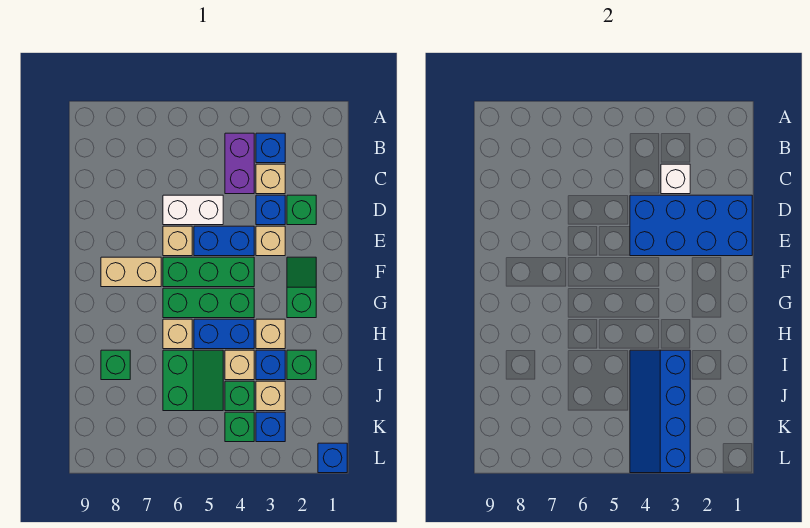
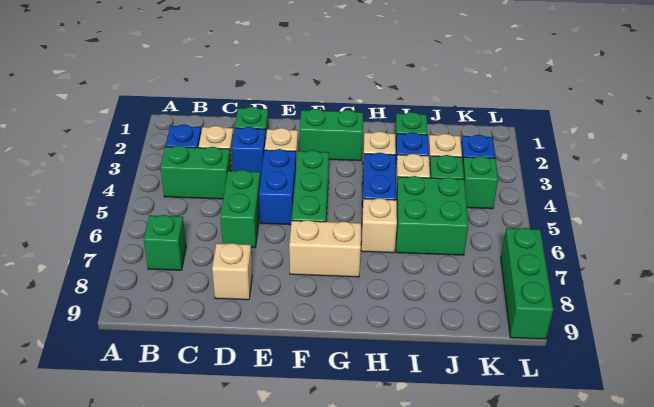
purple brick B4:C4 level 1 -> green brick B4:C4 level 1
white brick C3 level 2 -> none
blue brick D1:E4 level 2 -> none
white brick D5:D6 level 1 -> green brick D5:D6 level 1
tan brick E6 level 1 -> tan brick D8 level 1
green slope F2:G2 level 1 top G -> green brick F2:G2 level 1
tan brick F7:F8 level 1 -> tan brick F7:G7 level 1
green brick G4:G6 level 1 -> green brick L7:L9 level 1
blue slope I3:L4 level 2 top 3 -> none
green slope I5:J6 level 1 top 6 -> green brick I5:J6 level 1
green brick I8 level 1 -> green brick B7 level 1
blue brick L1 level 1 -> none

